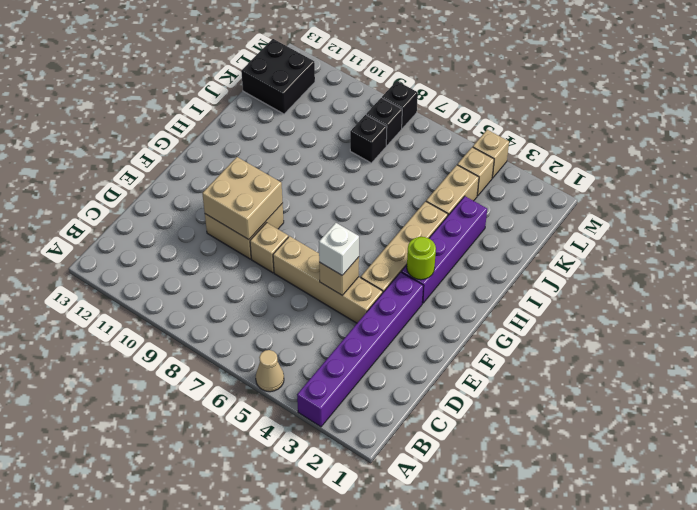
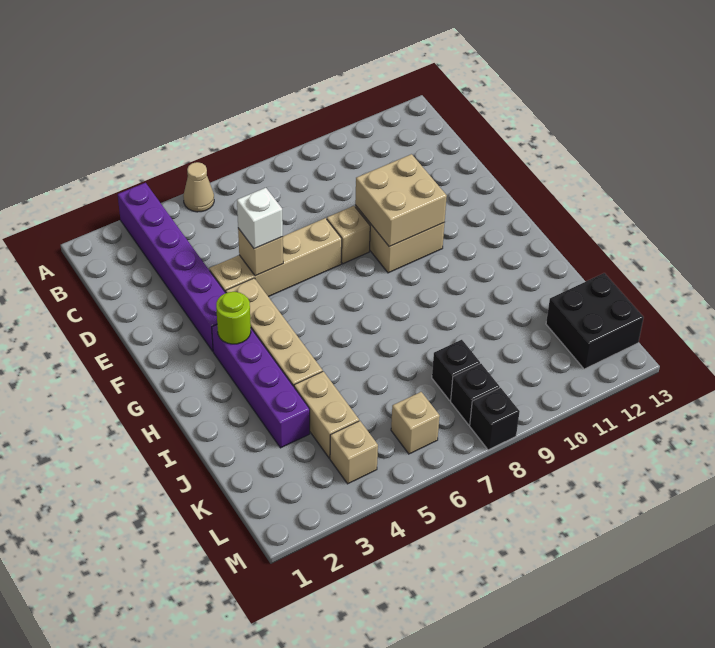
tan brick M4 level 1 -> tan brick L6 level 1

